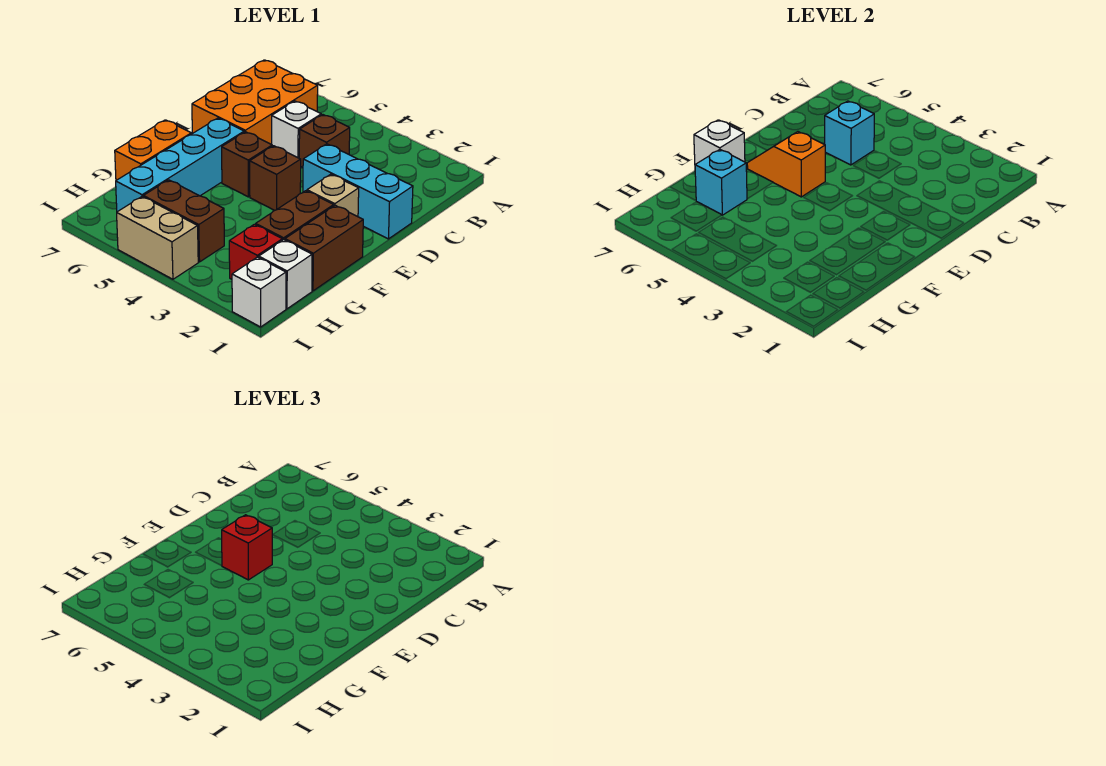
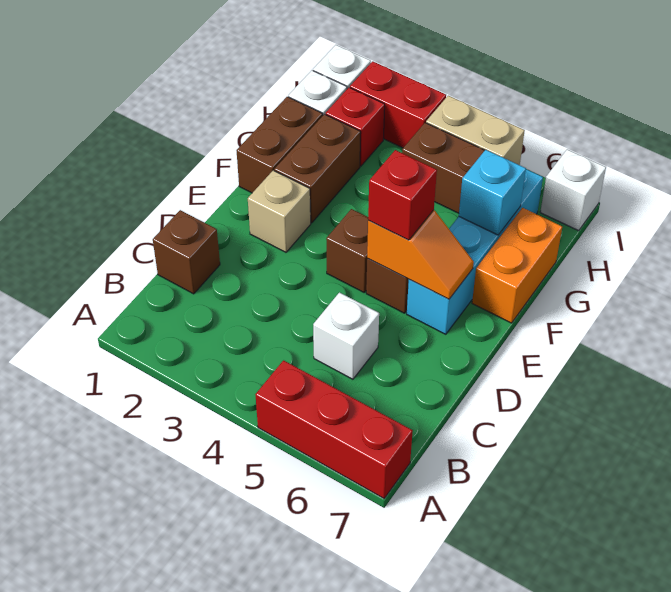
none -> red brick A5:A7 level 1
orange brick B6:D7 level 1 -> none
brown brick C4 level 1 -> brown brick C1 level 1
cyan brick C5 level 2 -> none
cyan brick D1:D3 level 1 -> none
white brick F7 level 2 -> white brick I7 level 1
none -> red brick I2:I3 level 1

